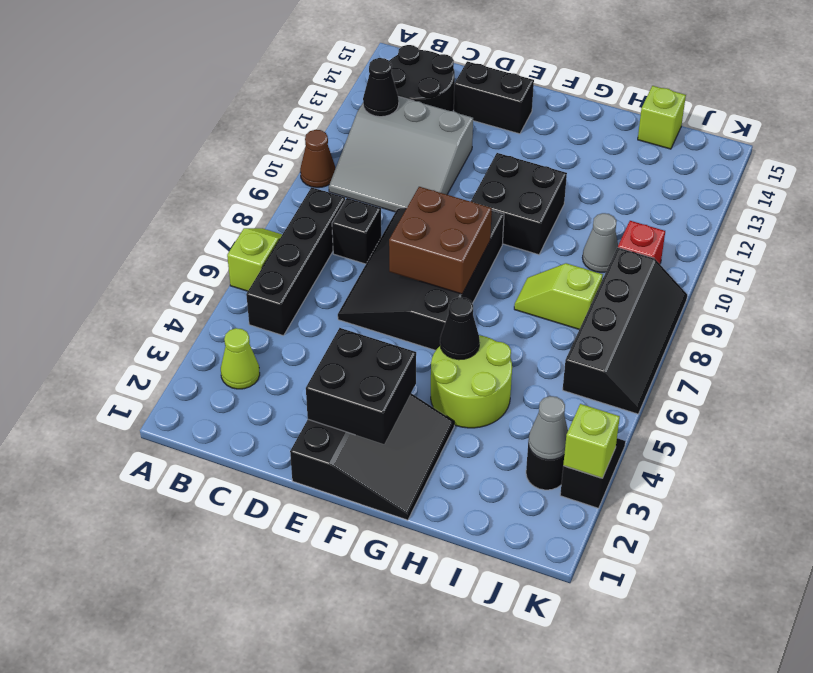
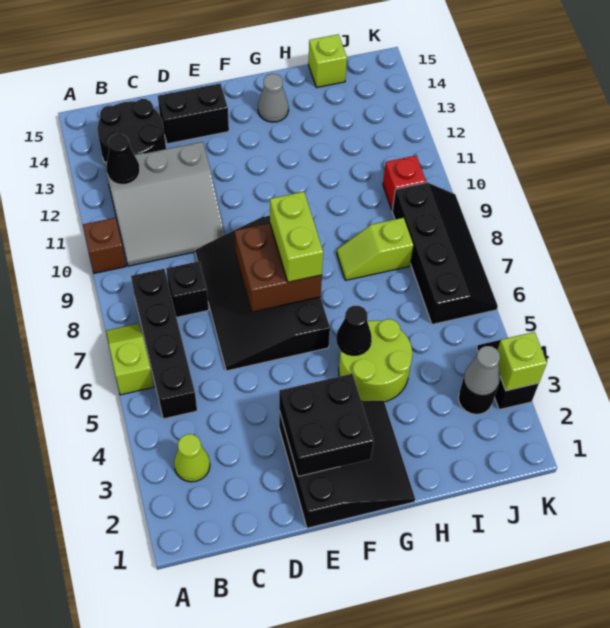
brown cone A10 level 1 -> brown brick A10 level 1
none -> lime brick F7:F8 level 3
black brick F10:G11 level 1 -> none
grey cone I10 level 1 -> grey cone G14 level 1

